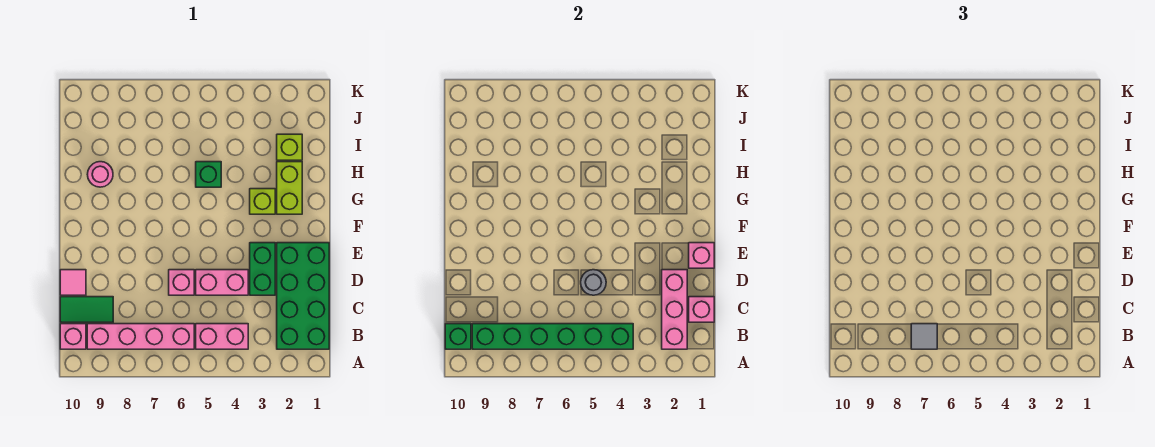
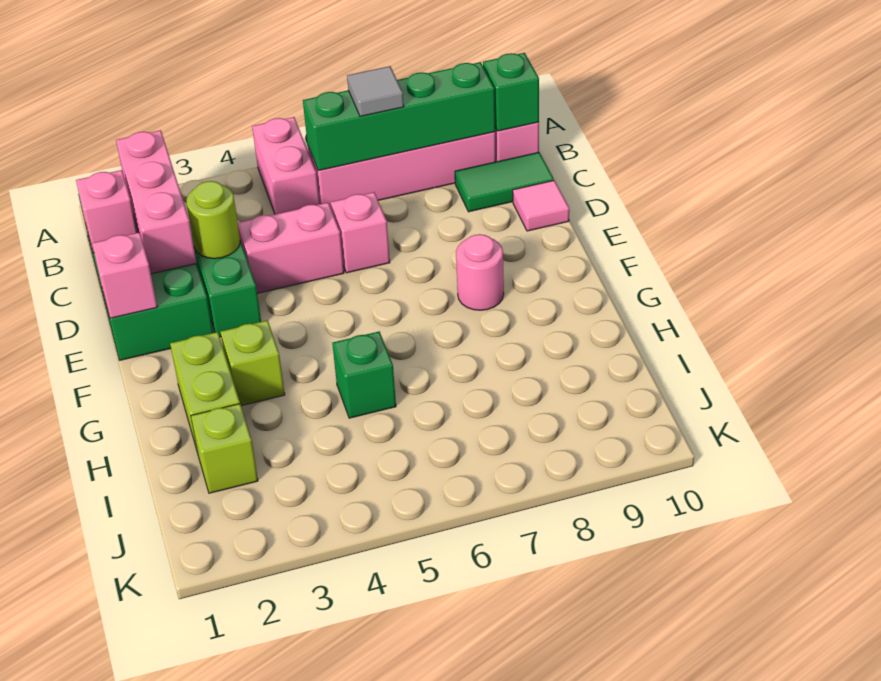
pink brick B4:B5 level 1 -> pink brick A5:B5 level 1
green brick B4:B9 level 2 -> green brick B6:B9 level 2
none -> lime round brick D3 level 2
grey round brick D5 level 2 -> none
pink round brick H9 level 1 -> pink round brick F8 level 1

